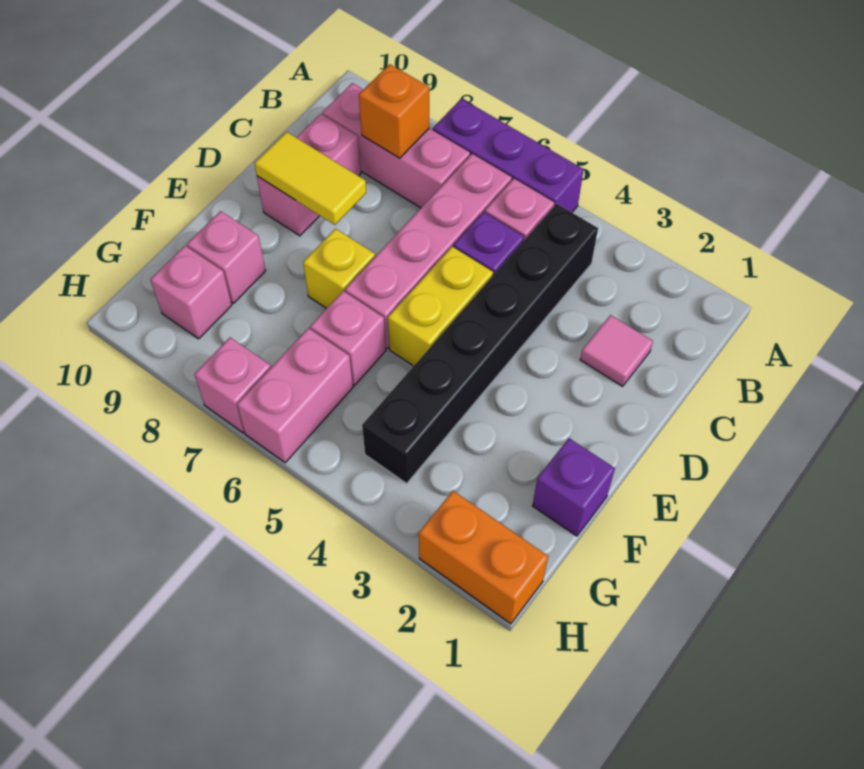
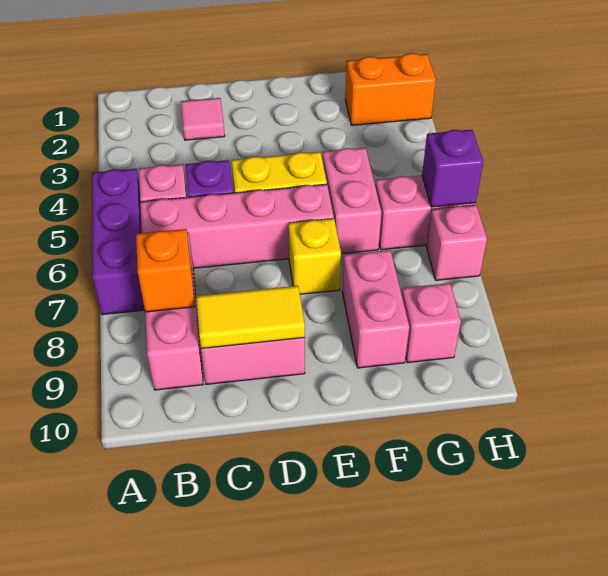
black brick B4:G4 level 1 -> none
yellow tile D8:D9 level 2 -> yellow tile C9:D9 level 2
purple brick F1 level 1 -> purple brick H6 level 2
pink brick F6 level 1 -> pink brick F5:F6 level 1
pink brick F9 level 1 -> pink brick F8:F9 level 1
orange brick H1:H2 level 1 -> orange brick G2:H2 level 1

